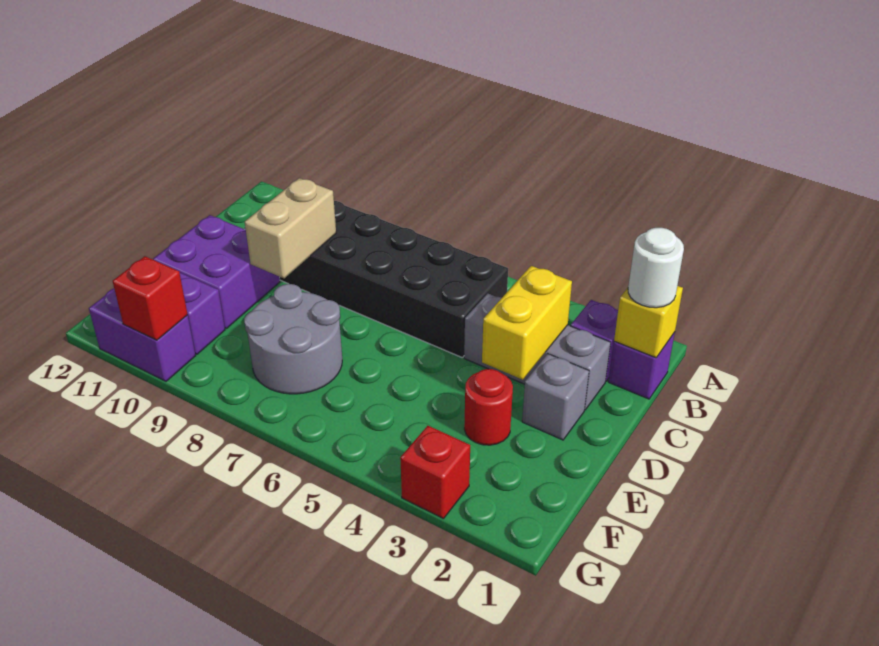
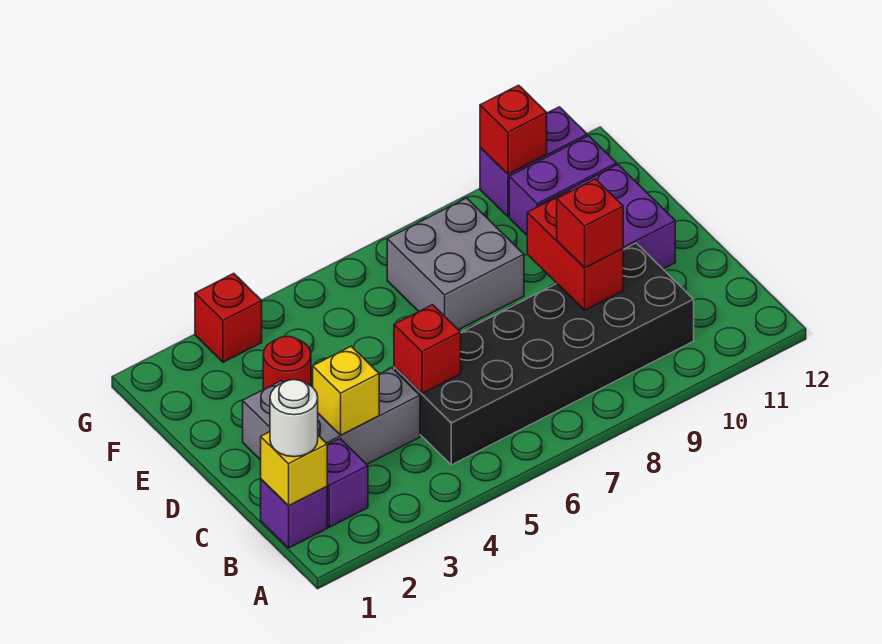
yellow brick C3:D3 level 2 -> yellow brick C3 level 2
none -> red brick C5 level 2
tan brick C9:D9 level 2 -> red brick C9:D9 level 2
none -> red brick C9 level 3
grey round brick E7:F8 level 1 -> grey brick E7:F8 level 1

